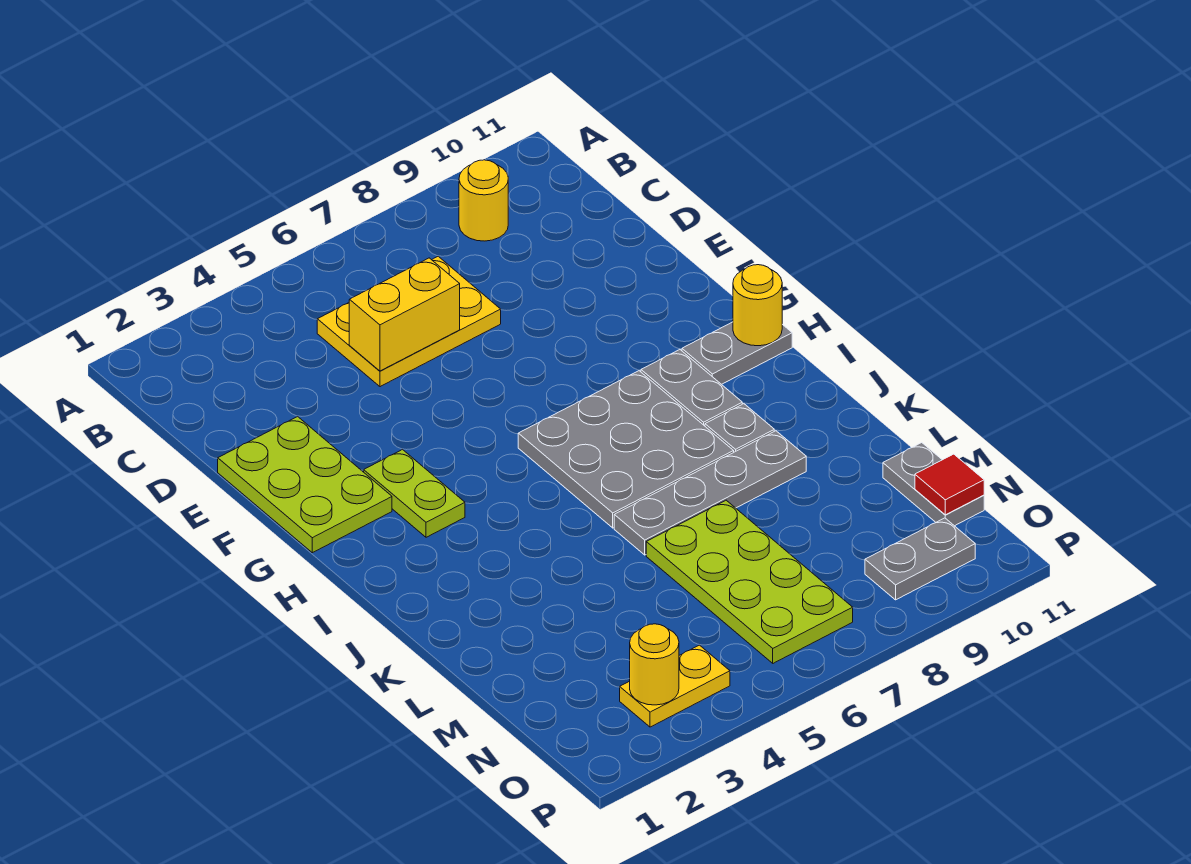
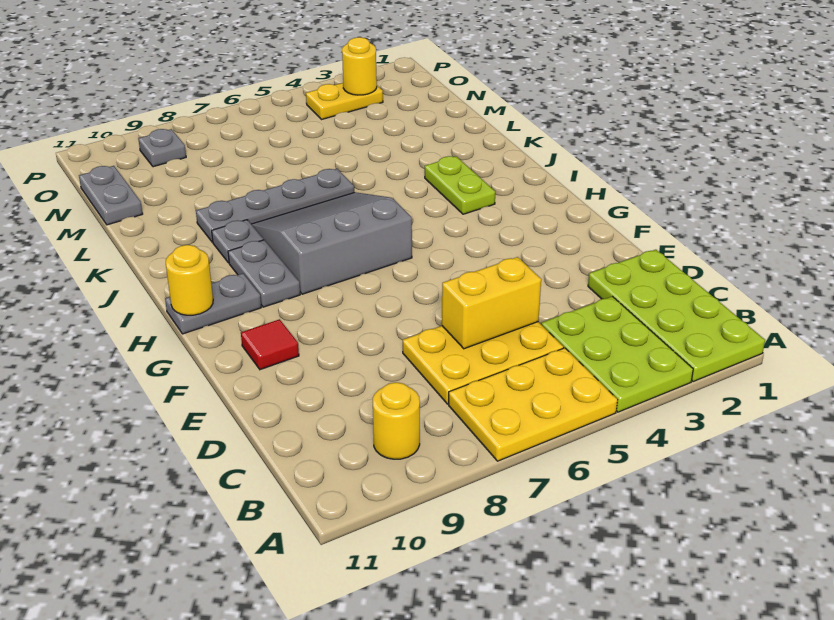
none -> yellow plate A5:B7 level 1
lime plate E1:G2 level 1 -> lime plate A3:C4 level 1
lime plate G3:H3 level 1 -> lime plate I3:J3 level 1
grey plate H6:J8 level 1 -> grey slope H6:J8 level 1 top H
lime plate L6:O7 level 1 -> lime plate A1:D2 level 1
red tile N11 level 2 -> red tile F10 level 1
grey plate O9:O10 level 1 -> grey plate O9 level 1

